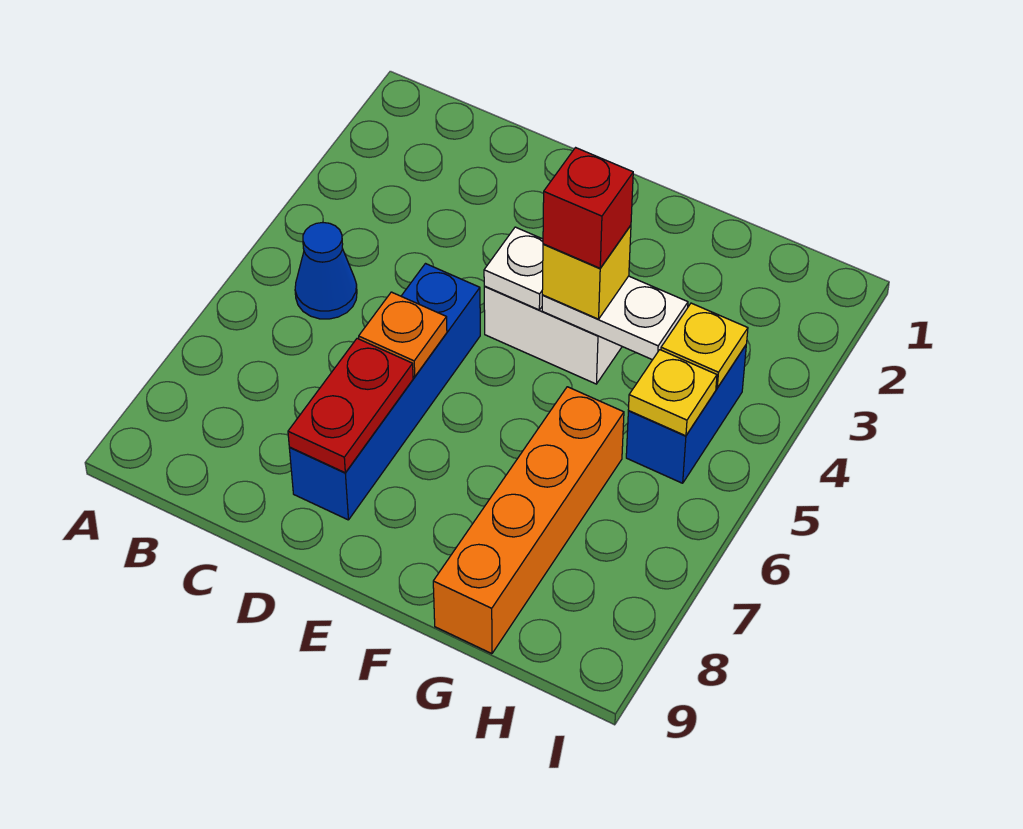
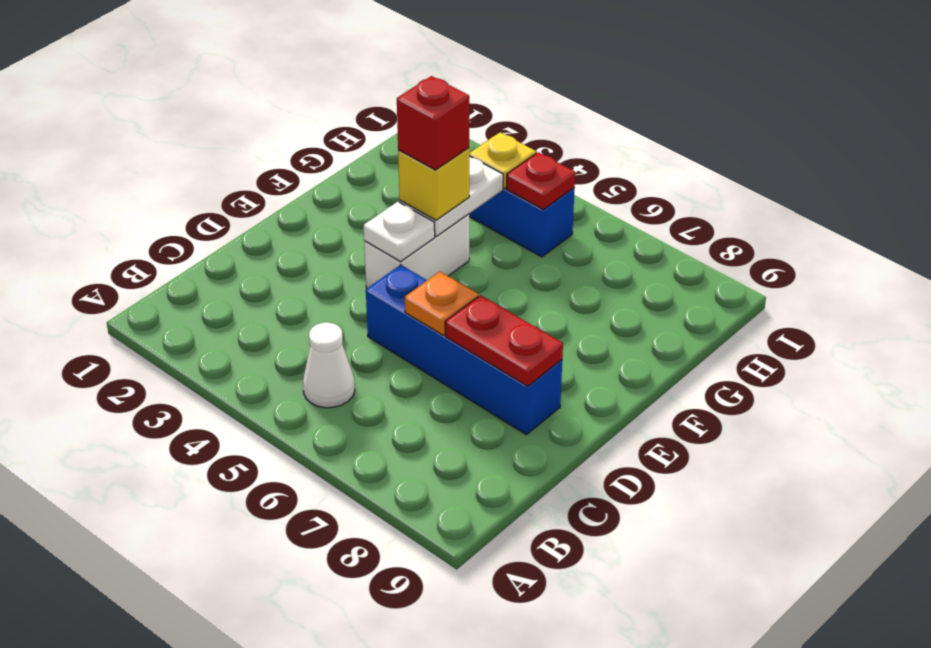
blue cone B5 level 1 -> white cone B5 level 1
orange brick G6:G9 level 1 -> none
yellow plate H5 level 2 -> red plate H5 level 2

